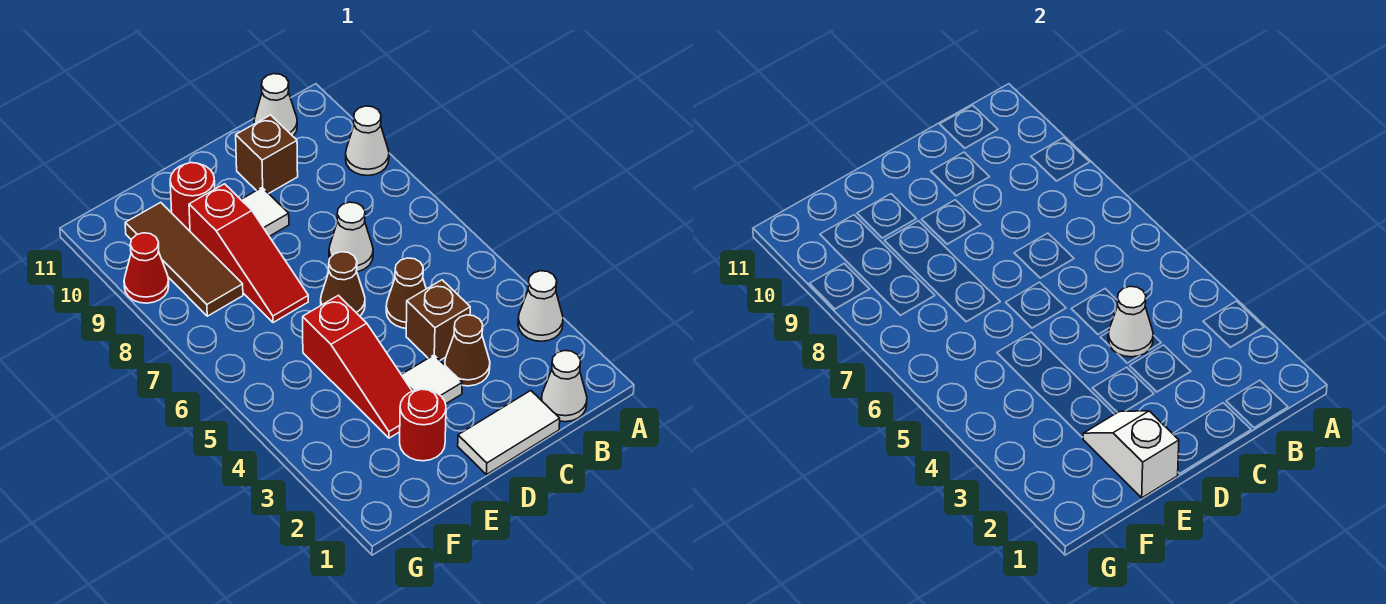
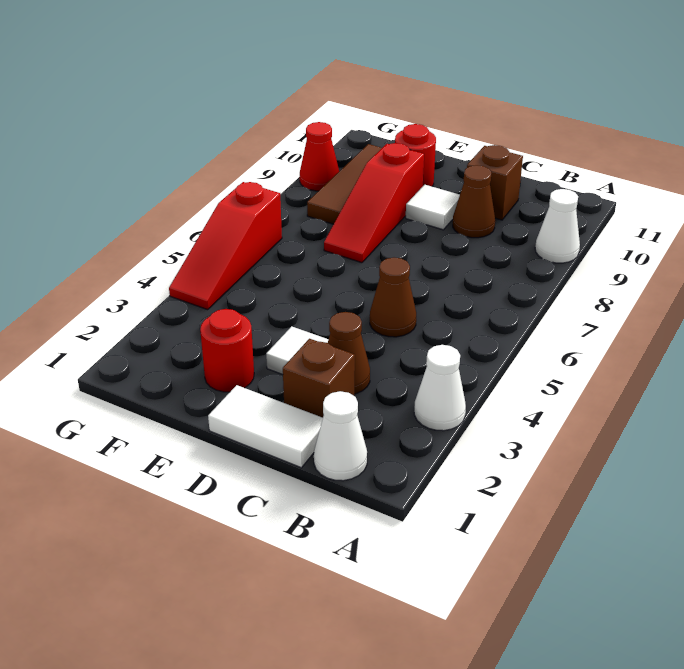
white cone B11 level 1 -> none
brown brick C4 level 1 -> brown brick C2 level 1
white cone C4 level 2 -> none
white cone C7 level 1 -> none
brown cone D6 level 1 -> brown cone C9 level 1
white slope E1:E2 level 2 top 1 -> none
red slope E3:E5 level 1 top 5 -> red slope G4:G6 level 1 top 6

